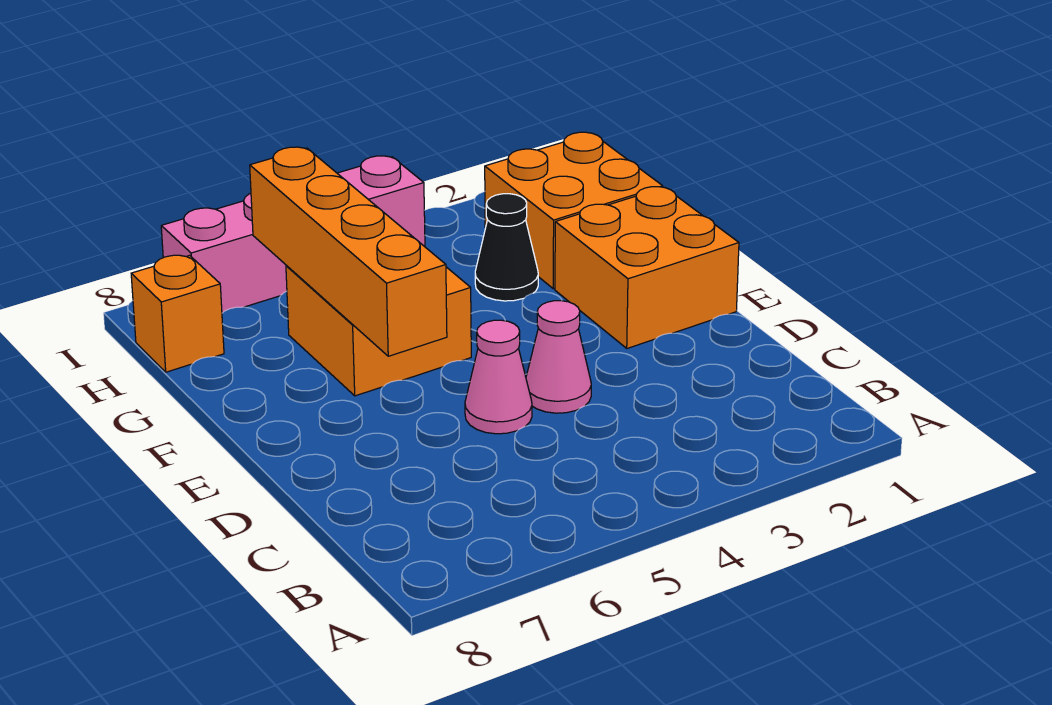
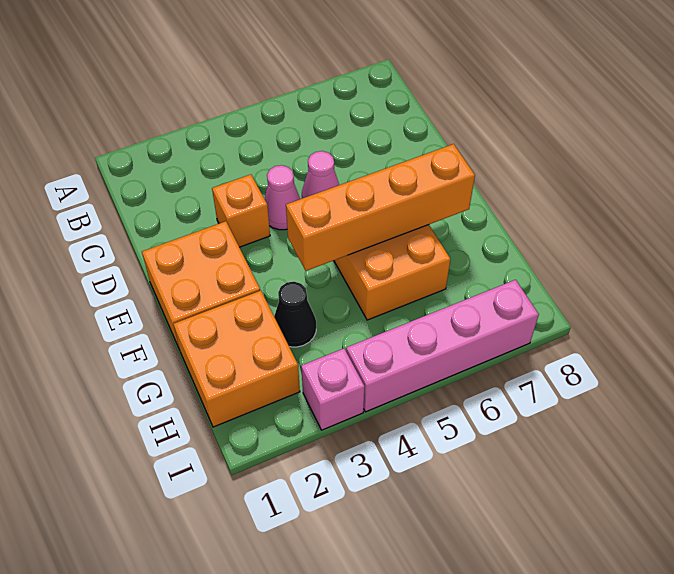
orange brick E6:H6 level 2 -> orange brick F4:F7 level 2
orange brick H8 level 1 -> orange brick D3 level 1
none -> pink brick I3 level 1

